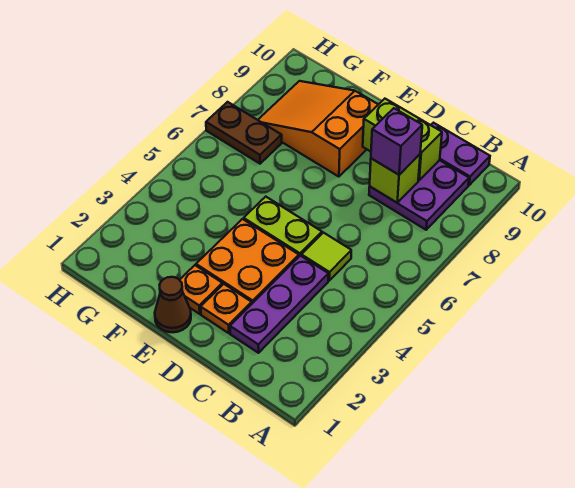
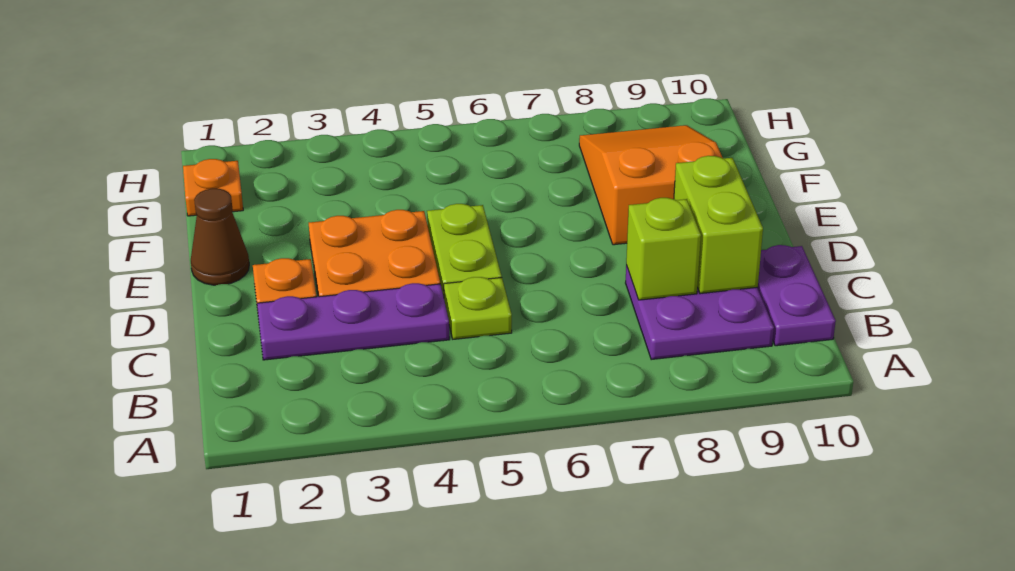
lime tile C5 level 1 -> lime plate C5 level 1
purple brick C8 level 3 -> none
orange plate E2 level 1 -> orange plate G1 level 1
brown plate G7:H7 level 1 -> none

